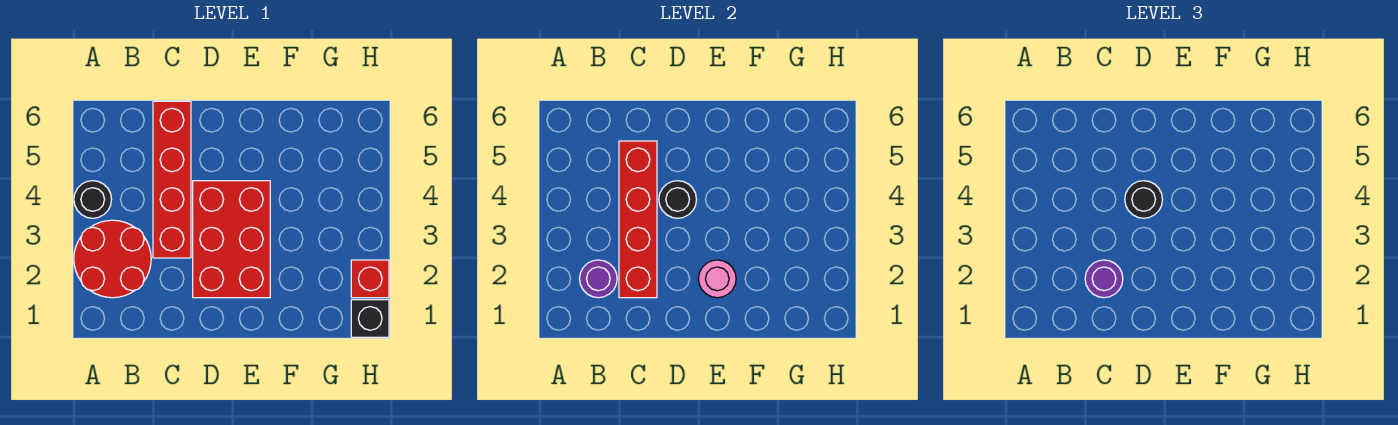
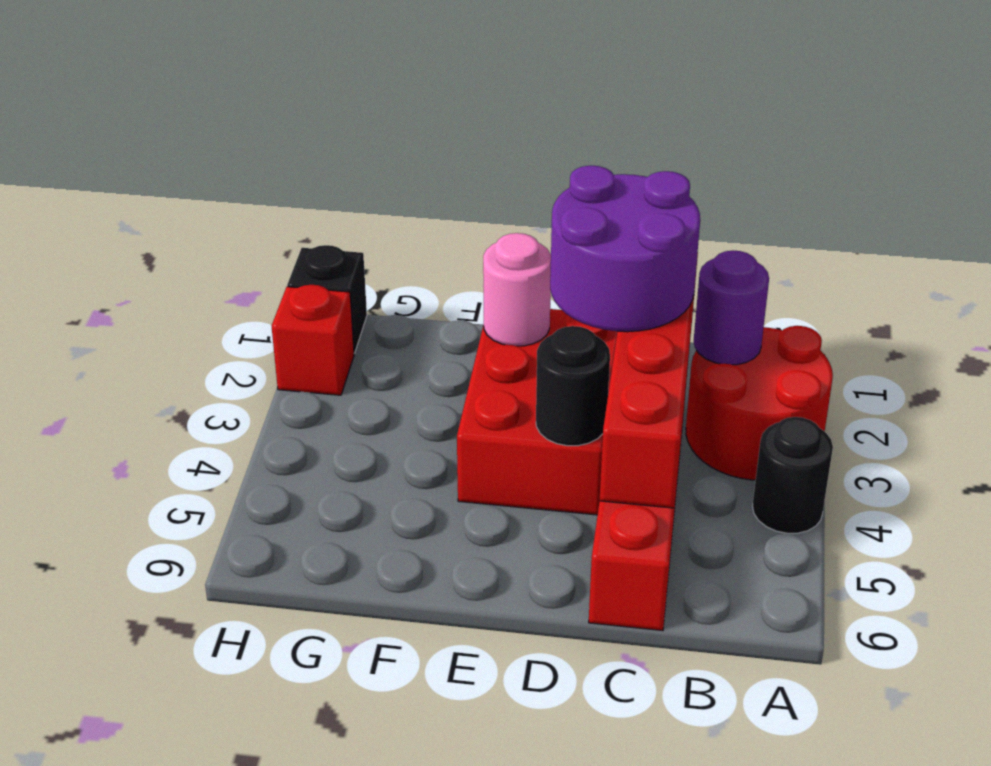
purple round brick C2 level 3 -> purple round brick C2:D3 level 3
black round brick D4 level 3 -> none

